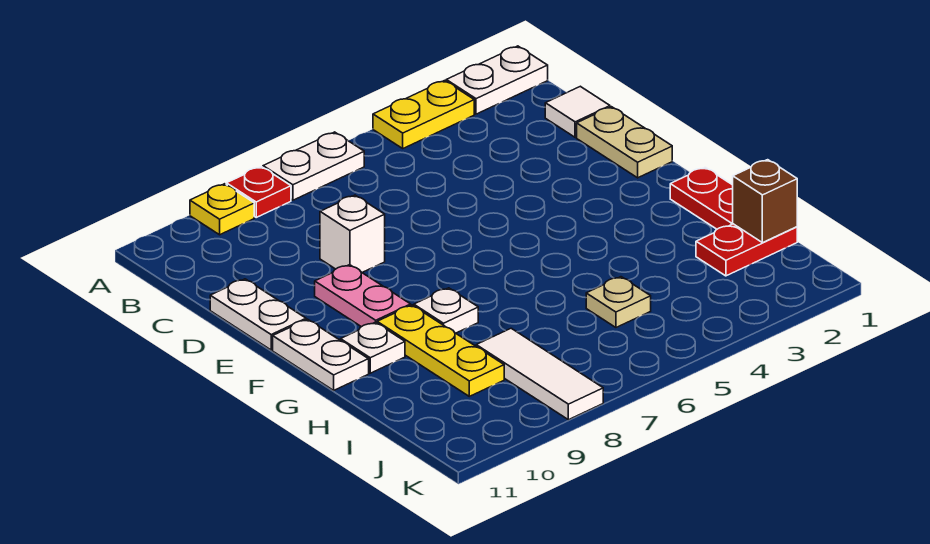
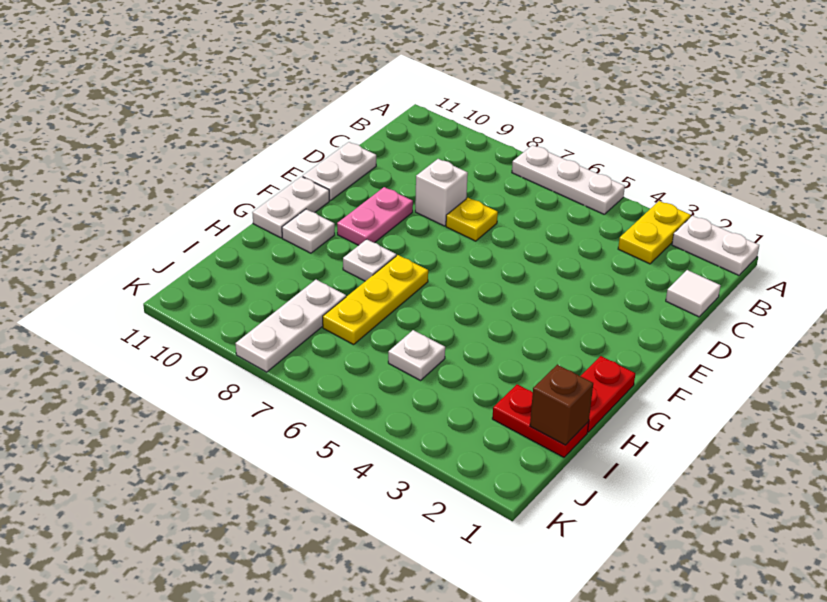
yellow plate A3:A4 level 1 -> yellow plate A3:B3 level 1
white plate A6:A7 level 1 -> white plate A5:A7 level 1
red plate A8 level 1 -> none
yellow plate A9 level 1 -> yellow plate D7 level 1
tan plate D1:E1 level 1 -> none
yellow plate G9:I9 level 1 -> yellow plate G7:I7 level 1
tan plate I5 level 1 -> white plate I5 level 1
white tile I8:K8 level 1 -> white plate I8:K8 level 1

